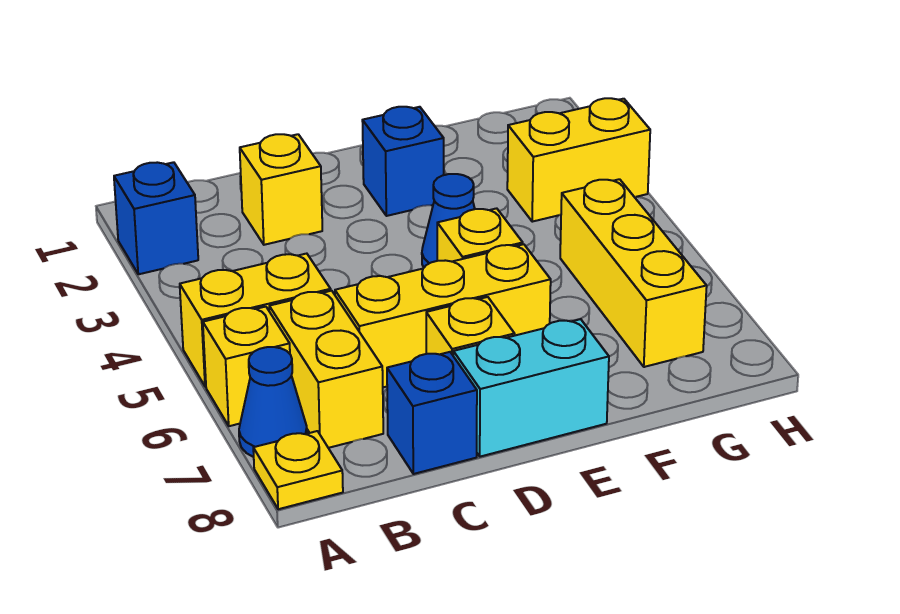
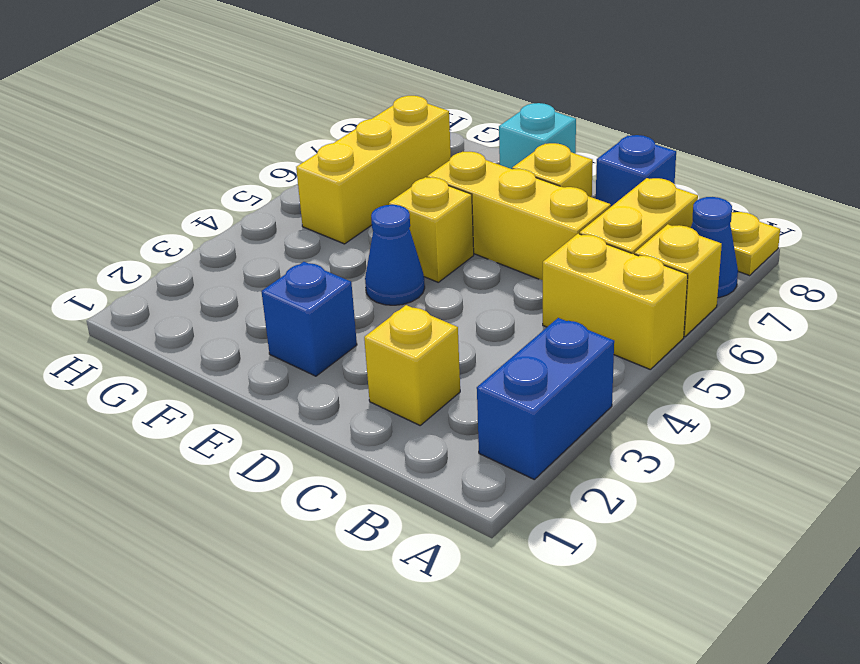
blue brick A2 level 1 -> blue brick A2:A3 level 1
cyan brick D8:E8 level 1 -> cyan brick E8 level 1
yellow brick G3:H3 level 1 -> none

